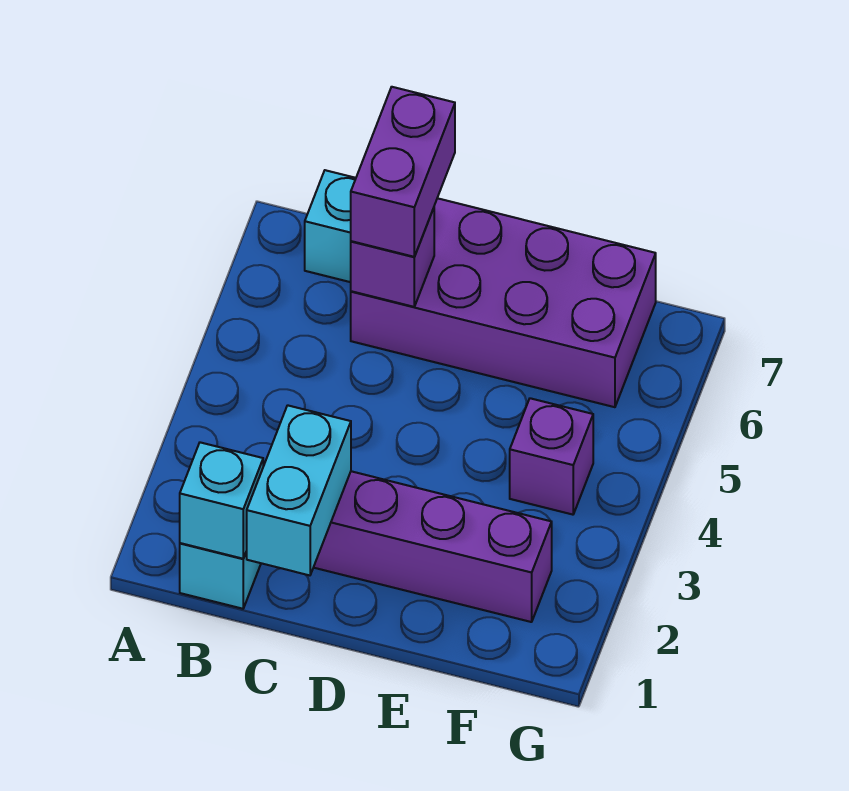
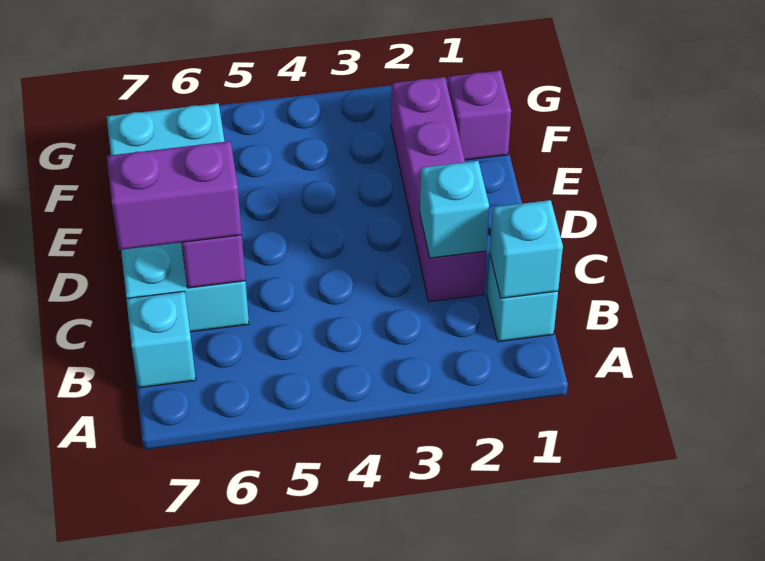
cyan brick C1:C2 level 2 -> cyan brick C2 level 2
purple brick C6:F7 level 1 -> cyan brick C6:F7 level 1
purple brick F4 level 1 -> purple brick F1 level 1

